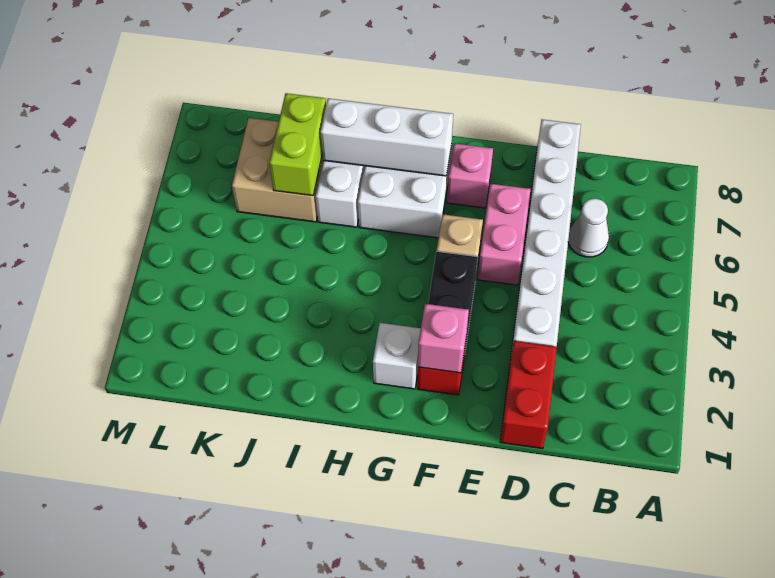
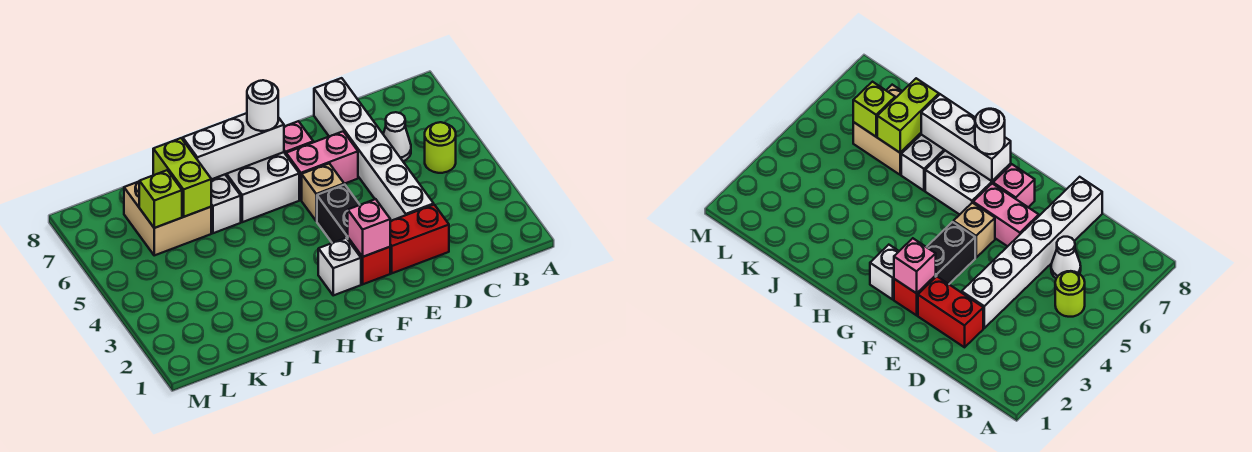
none -> lime round brick B5 level 1
red brick D1:D2 level 1 -> red brick D2:E2 level 1
pink brick E5:E6 level 1 -> pink brick E6:F6 level 1
none -> white round brick G7 level 3
none -> lime brick K6 level 2

